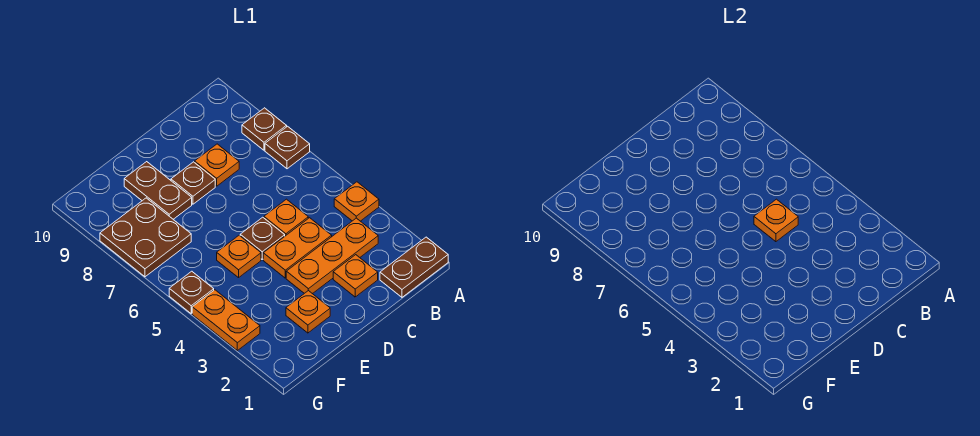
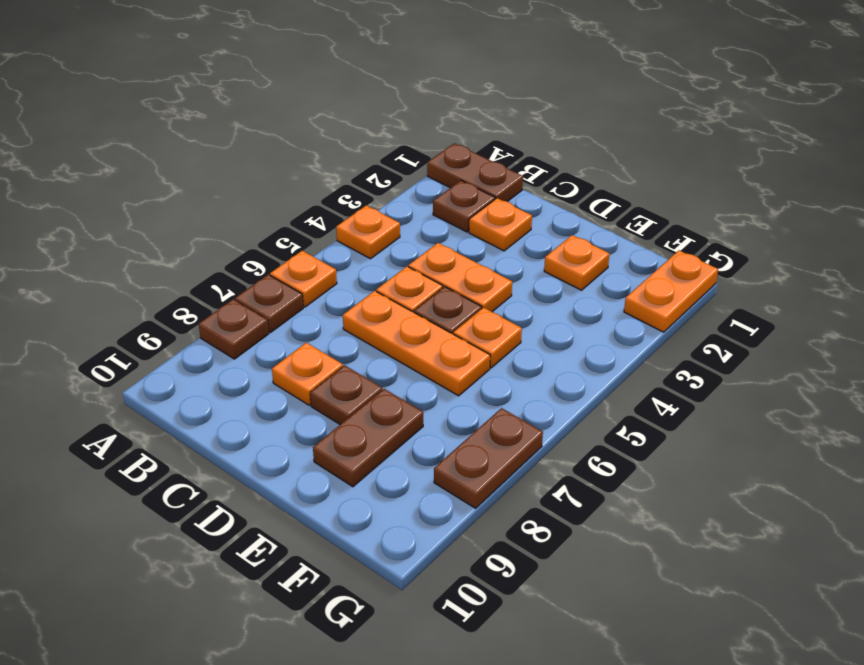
orange plate B3:D3 level 1 -> orange plate C6:E6 level 1
orange plate C5 level 2 -> orange plate A6 level 1
brown plate F7:G8 level 1 -> brown plate G7:G8 level 1
orange plate G3:G4 level 1 -> orange plate G1:G2 level 1
brown plate G5 level 1 -> brown plate B2 level 1

